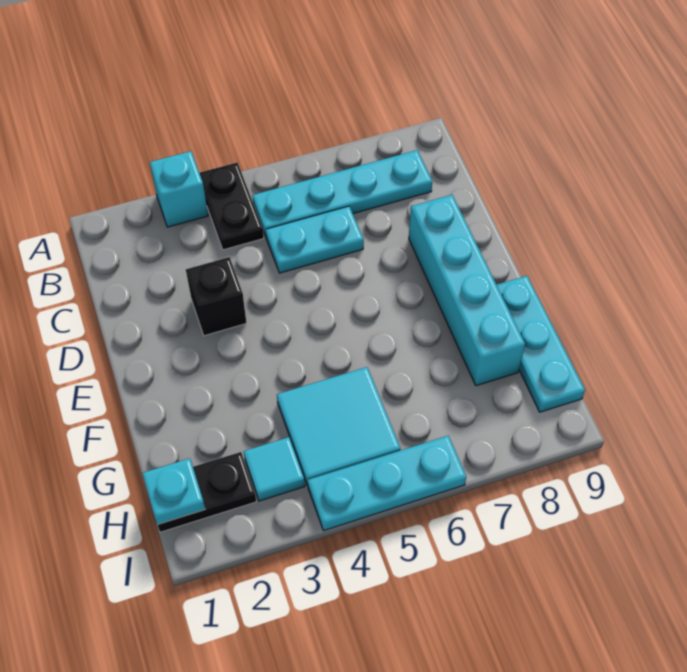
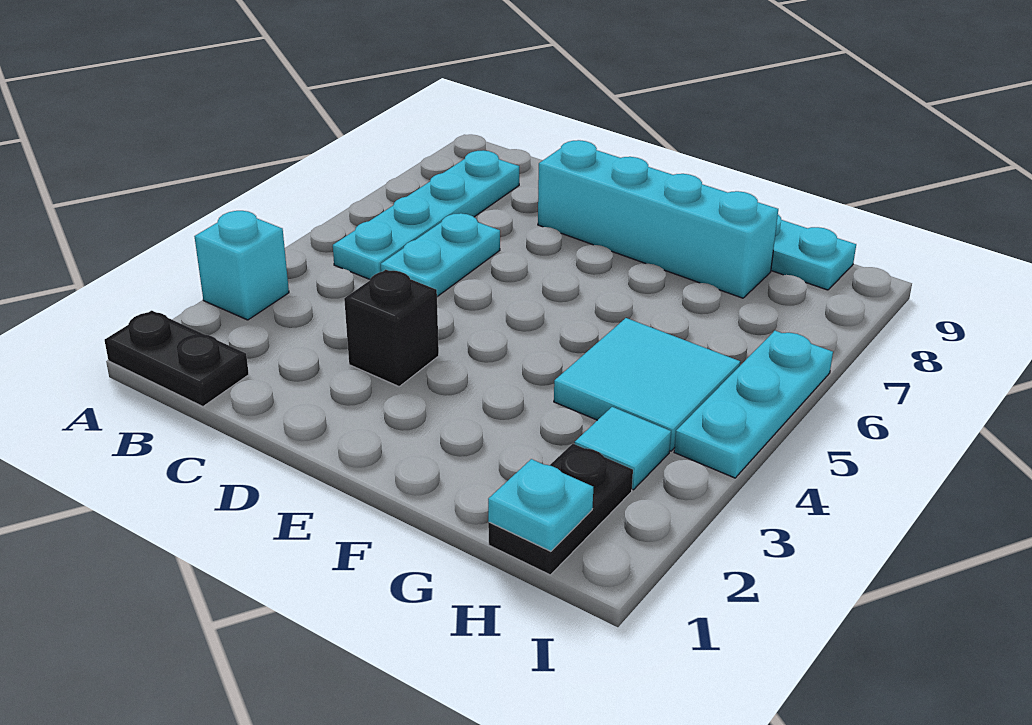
black plate A4:B4 level 1 -> black plate A1:B1 level 1

